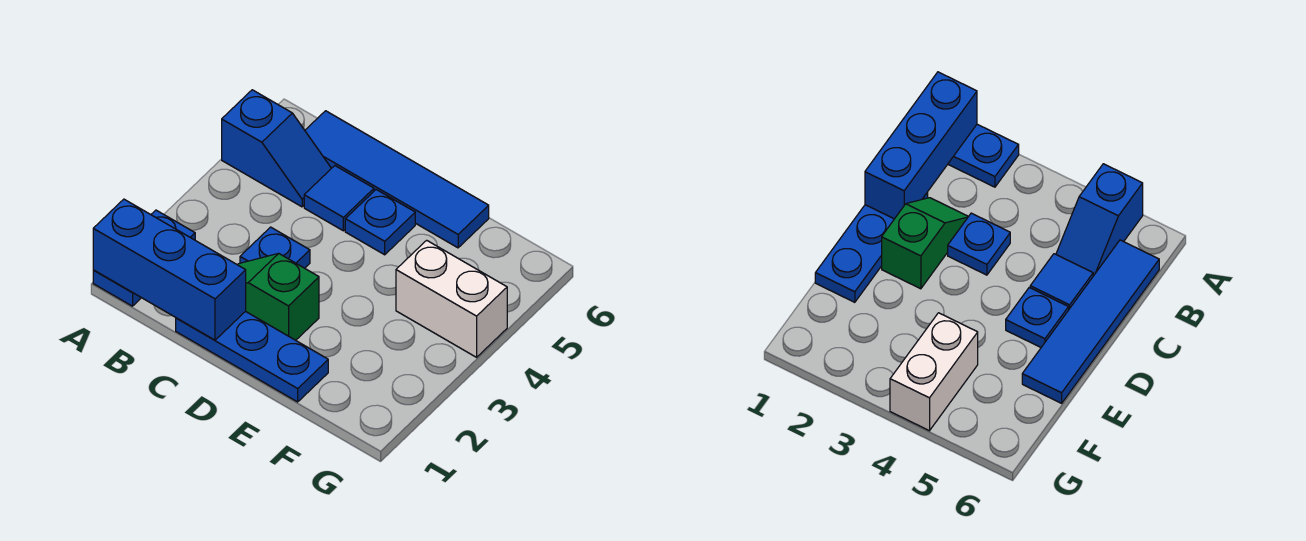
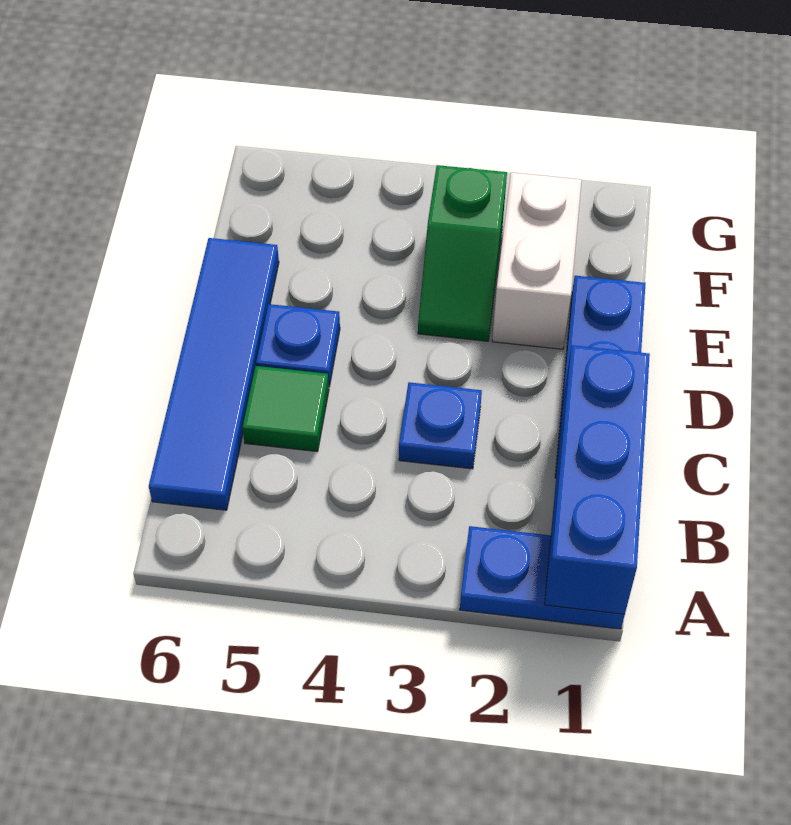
blue slope A5:B5 level 1 top A -> none
green slope C2:D2 level 1 top D -> green slope E3:F3 level 1 top F
blue tile C5 level 1 -> green tile C5 level 1
white brick F4:G4 level 1 -> white brick E2:F2 level 1

